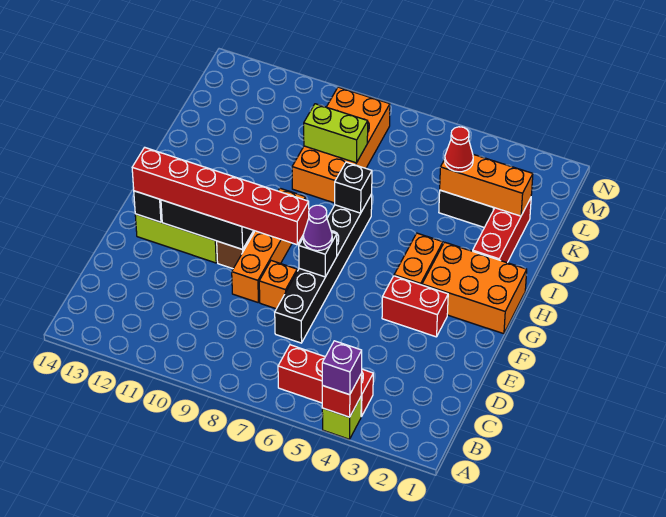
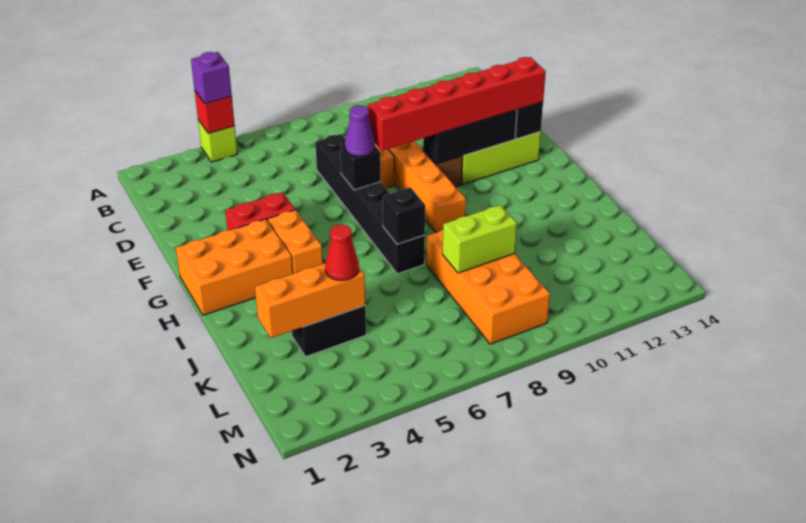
red brick B4:B6 level 1 -> none
red brick I2:K2 level 1 -> none

